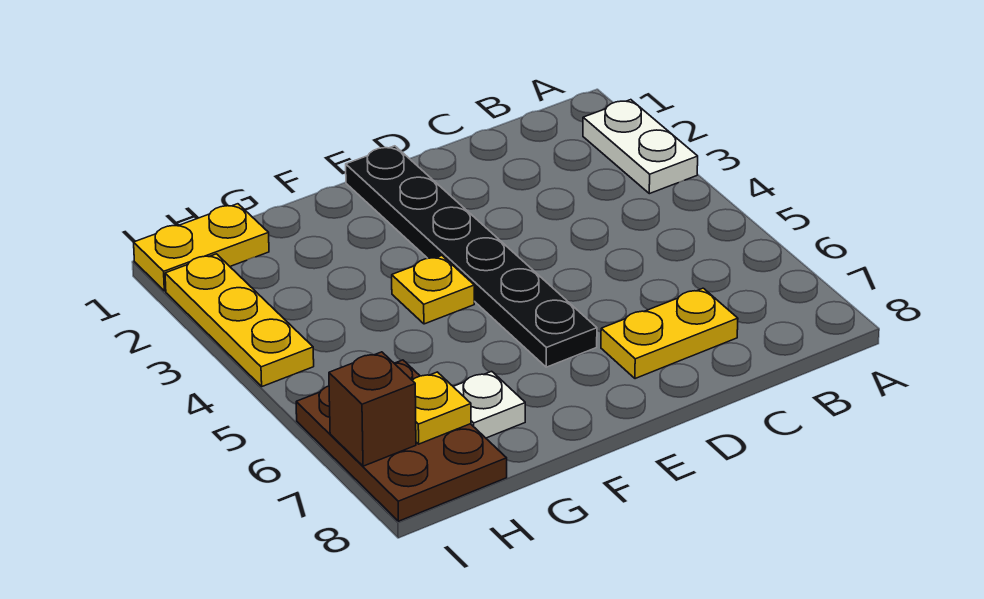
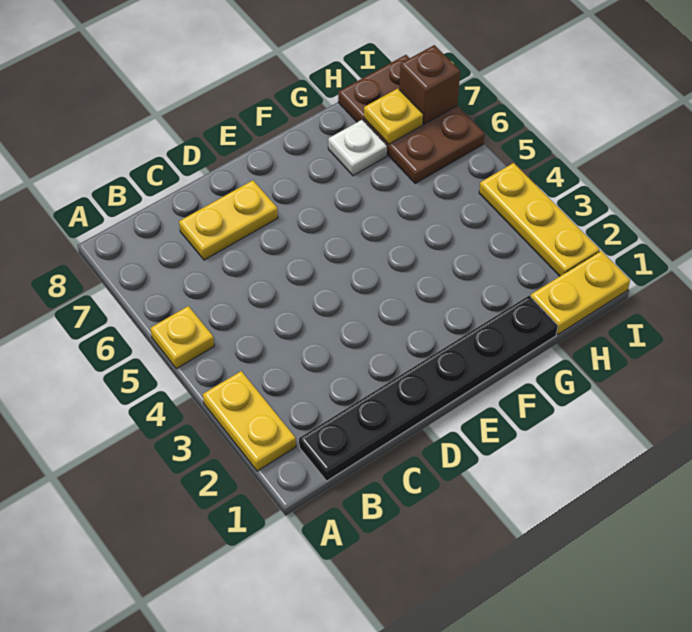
white plate A2:A3 level 1 -> yellow plate A2:A3 level 1
black plate E1:E6 level 1 -> black plate B1:G1 level 1
yellow plate F4 level 1 -> yellow plate A5 level 1

